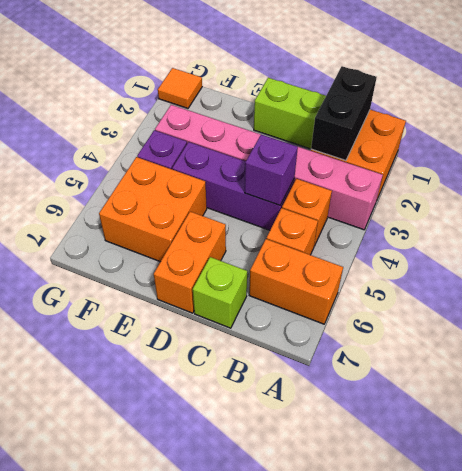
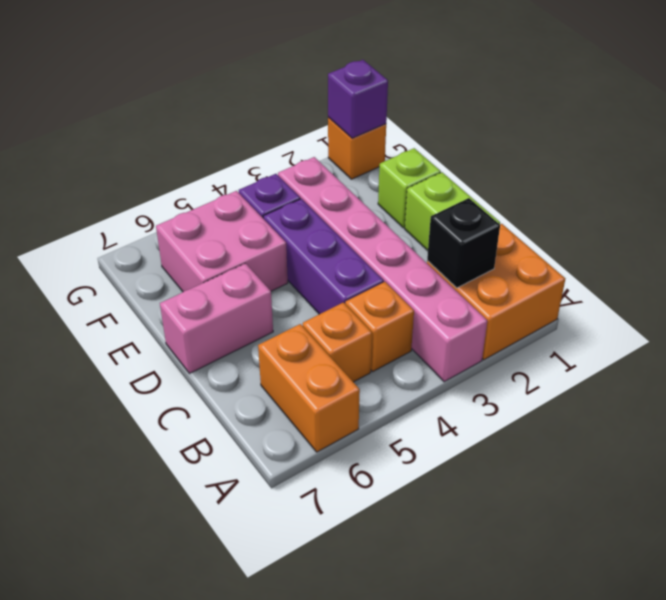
black brick B1:B2 level 2 -> black brick B2 level 2
purple brick C4 level 2 -> purple brick G1 level 2
lime brick C7 level 1 -> lime brick E1 level 1
orange brick D6:D7 level 1 -> pink brick D6:D7 level 1
orange brick E5:F6 level 1 -> pink brick E5:F6 level 1
orange tile G1 level 1 -> orange brick G1 level 1

